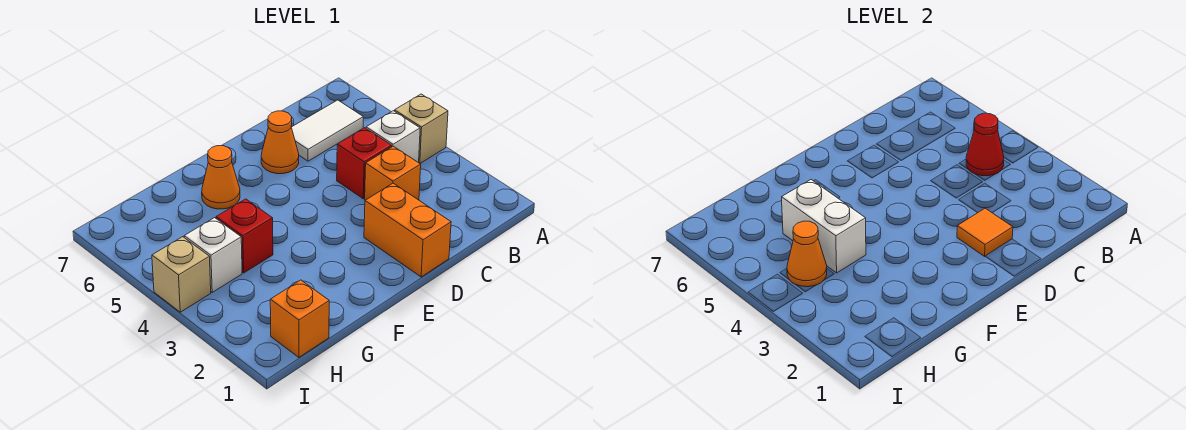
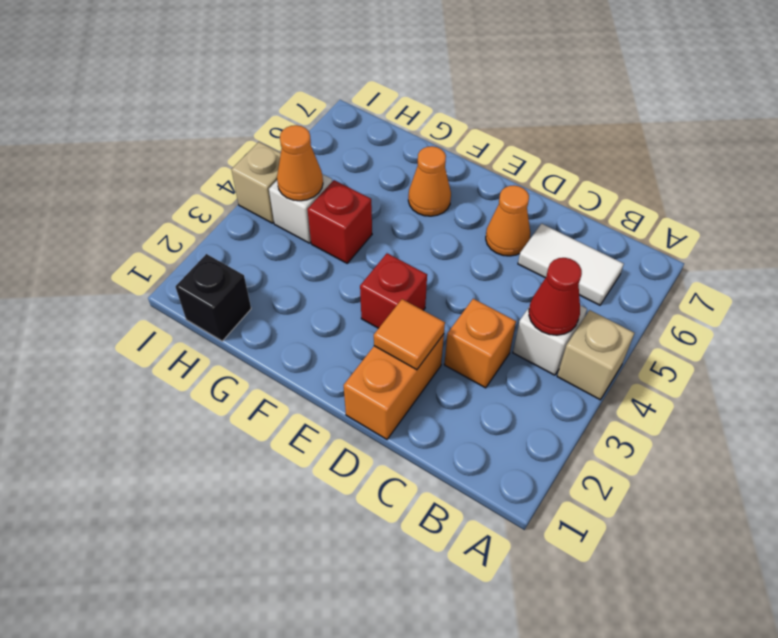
red brick C4 level 1 -> red brick E3 level 1
white brick G4:G5 level 2 -> none
orange brick H1 level 1 -> black brick H1 level 1

